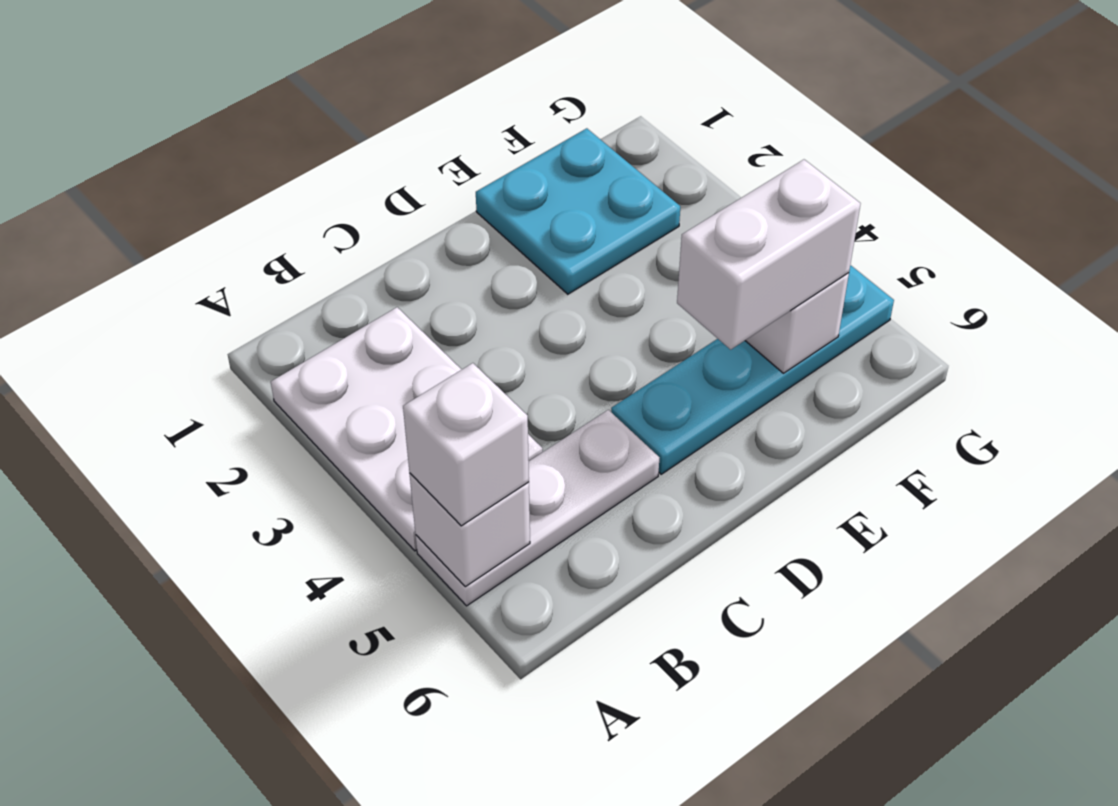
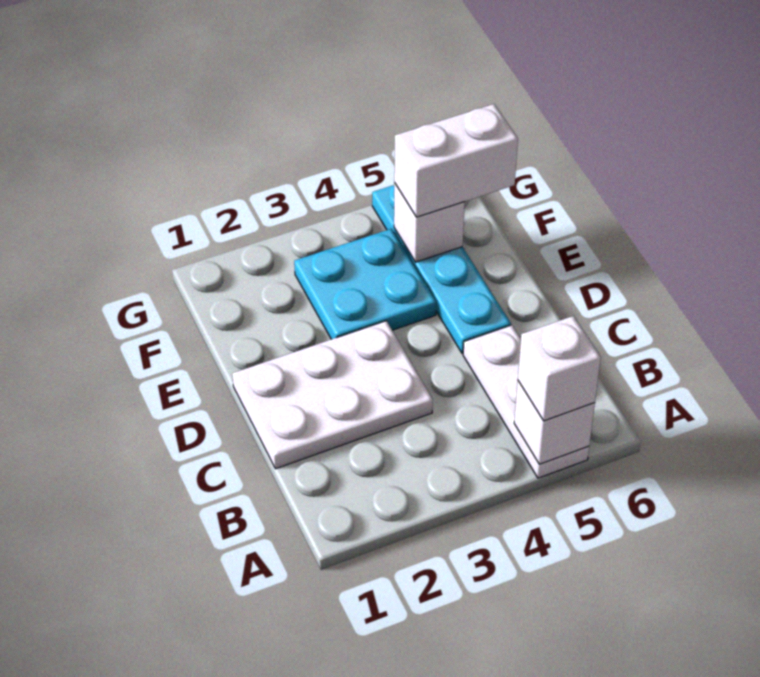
white plate A2:B4 level 1 -> white plate C1:D3 level 1
cyan plate E1:F2 level 1 -> cyan plate E3:F4 level 1
white brick E5:F5 level 3 -> white brick F5:F6 level 3

